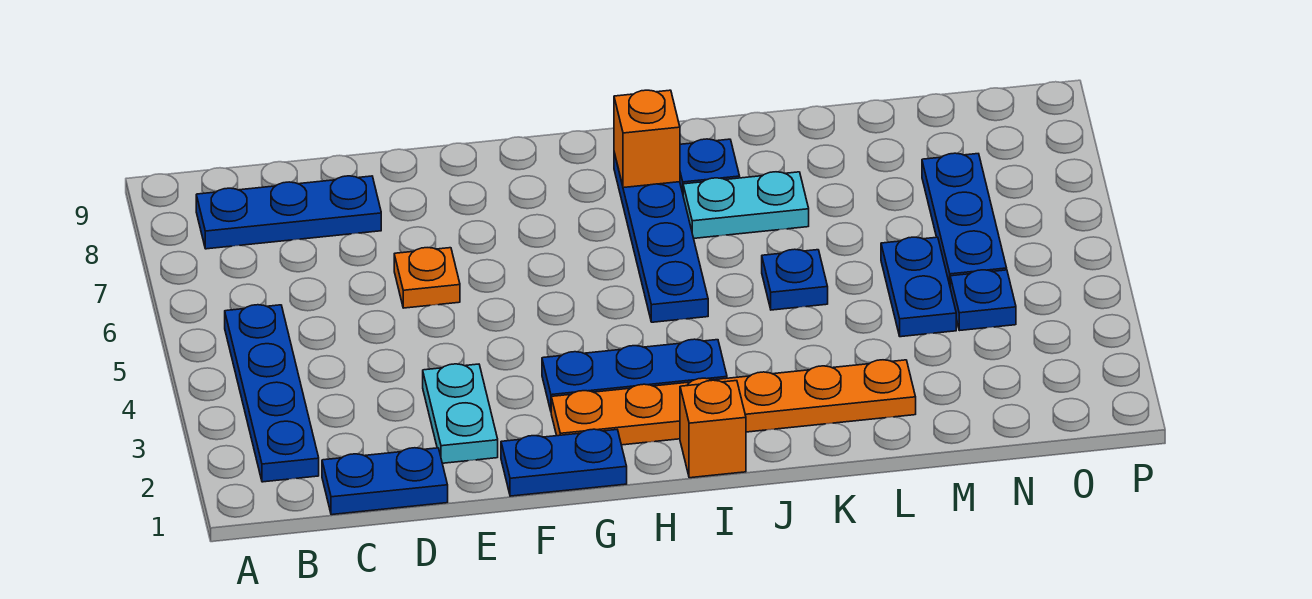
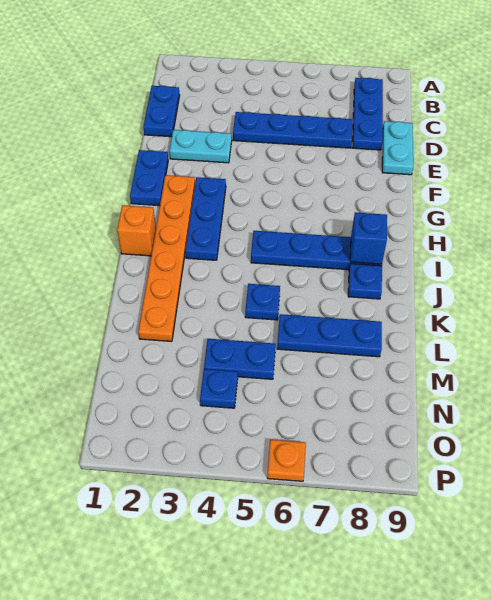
blue plate B2:B5 level 1 -> blue plate D4:D7 level 1
orange plate E6 level 1 -> orange plate P6 level 1
orange brick I8 level 2 -> blue brick I8 level 2
cyan plate J7:K7 level 1 -> cyan plate D9:E9 level 1
blue plate N5:N7 level 1 -> blue plate L6:L8 level 1

